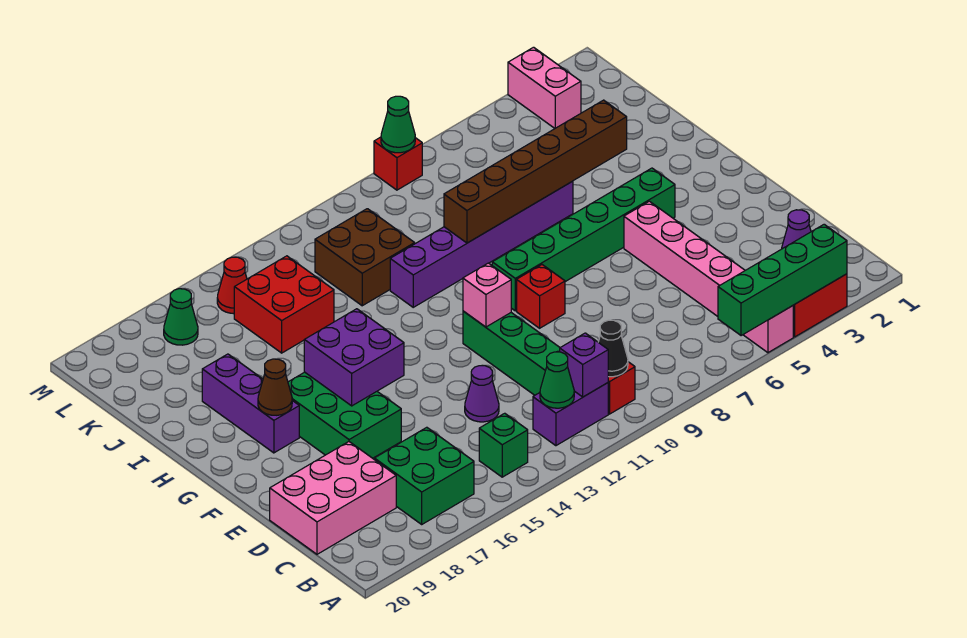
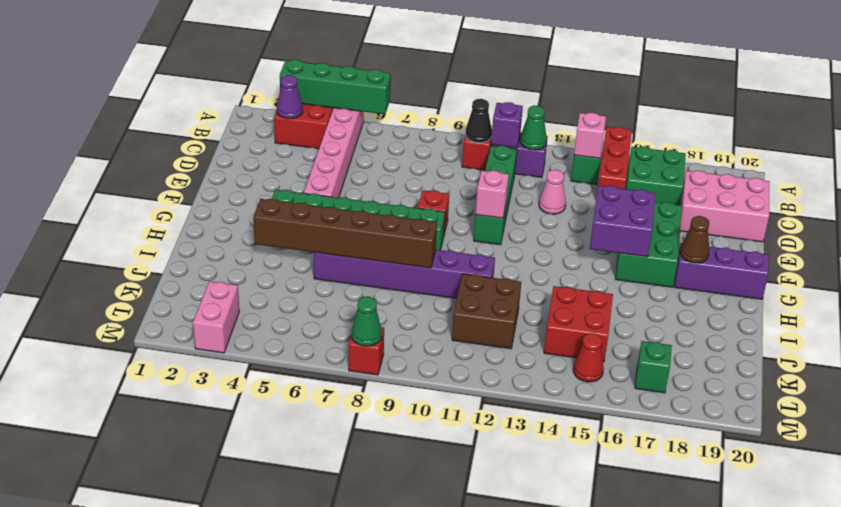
none -> red brick A15:C15 level 1
none -> pink brick B14 level 2
purple cone D13 level 1 -> pink cone D13 level 1
purple brick G18:I18 level 1 -> purple brick G18:G20 level 1
green cone L17 level 1 -> green brick L17 level 1

